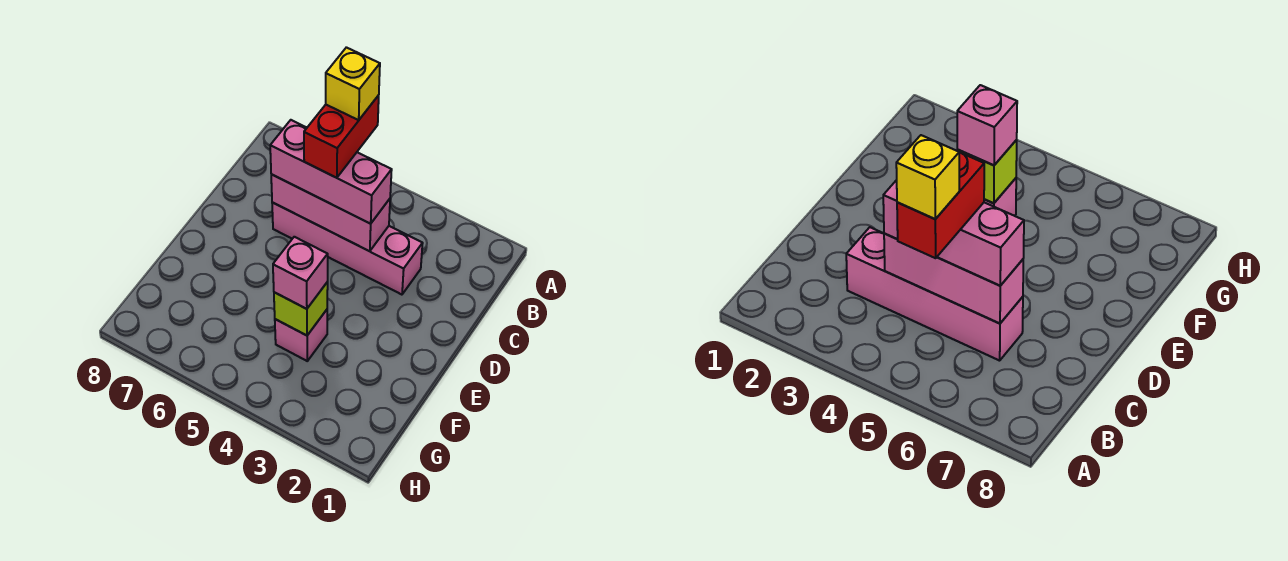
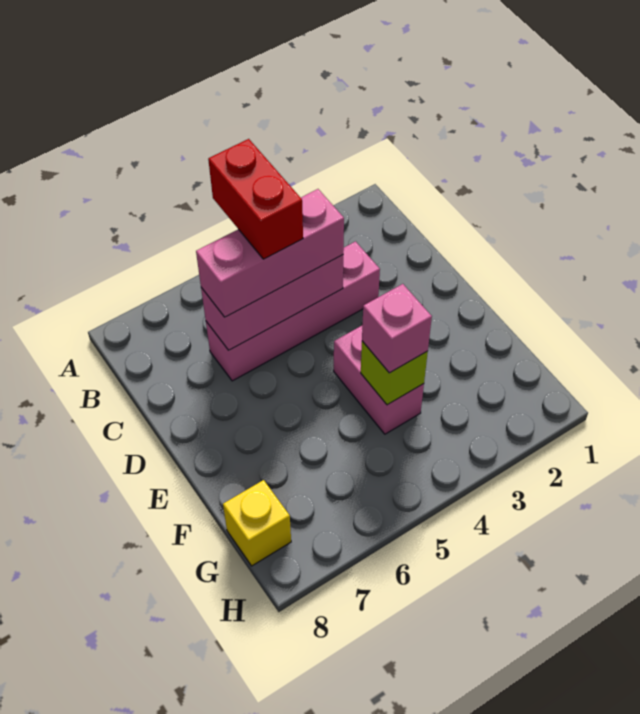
yellow brick B5 level 5 -> yellow brick G8 level 1
pink brick F4 level 1 -> pink brick E4:F4 level 1

